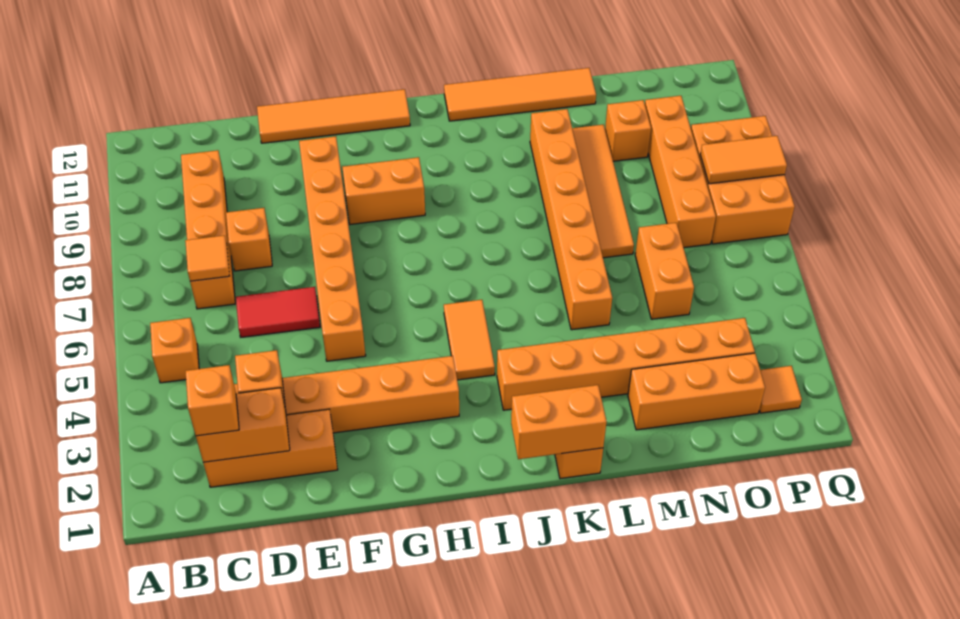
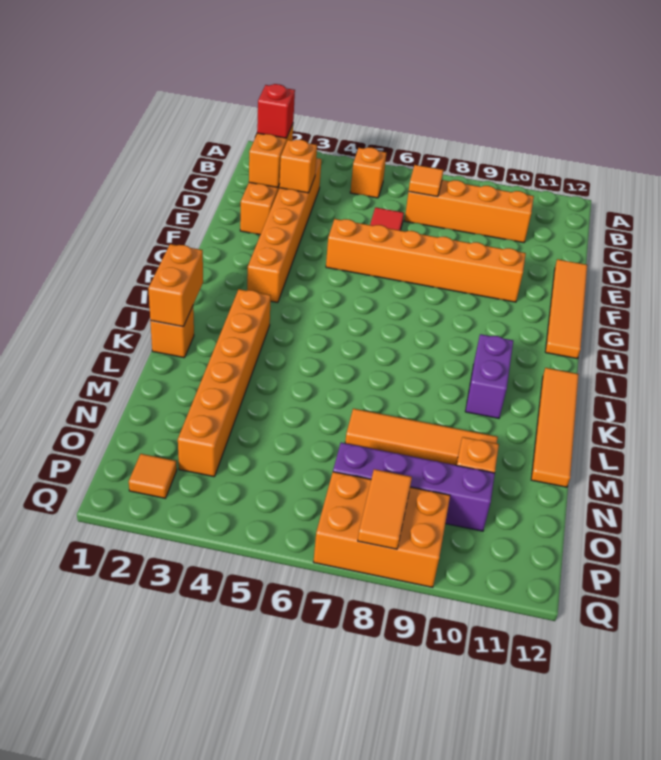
orange brick C2 level 3 -> red brick C2 level 3
orange brick D8 level 1 -> none
orange brick G9:H9 level 1 -> none
orange tile I4:I5 level 1 -> none
none -> purple brick J10:K10 level 1
orange brick L5:L10 level 1 -> none
orange brick M2:O2 level 1 -> none
orange brick N5:N6 level 1 -> none
orange brick O7:O10 level 1 -> purple brick O7:O10 level 1

